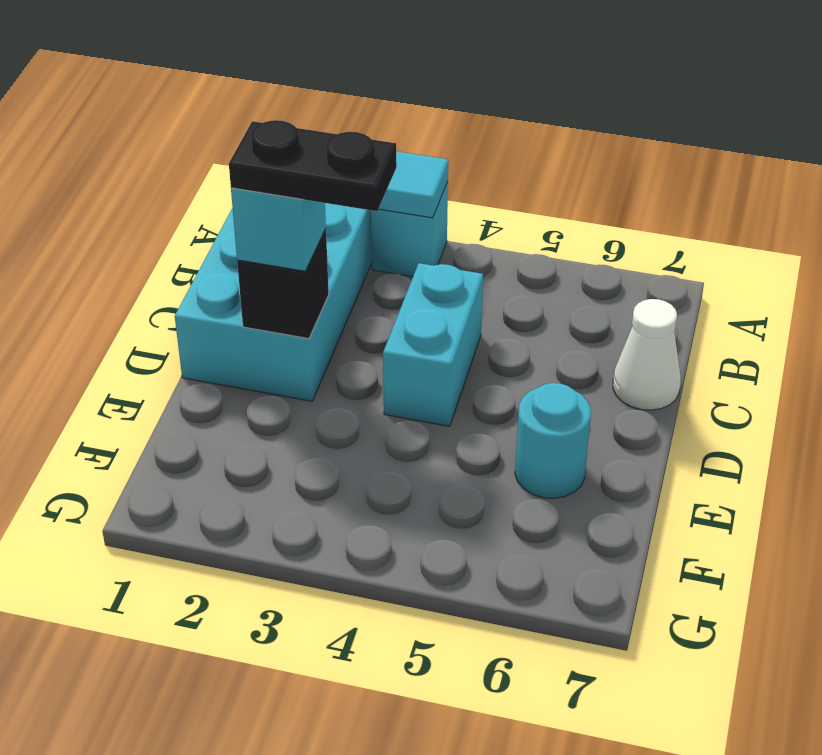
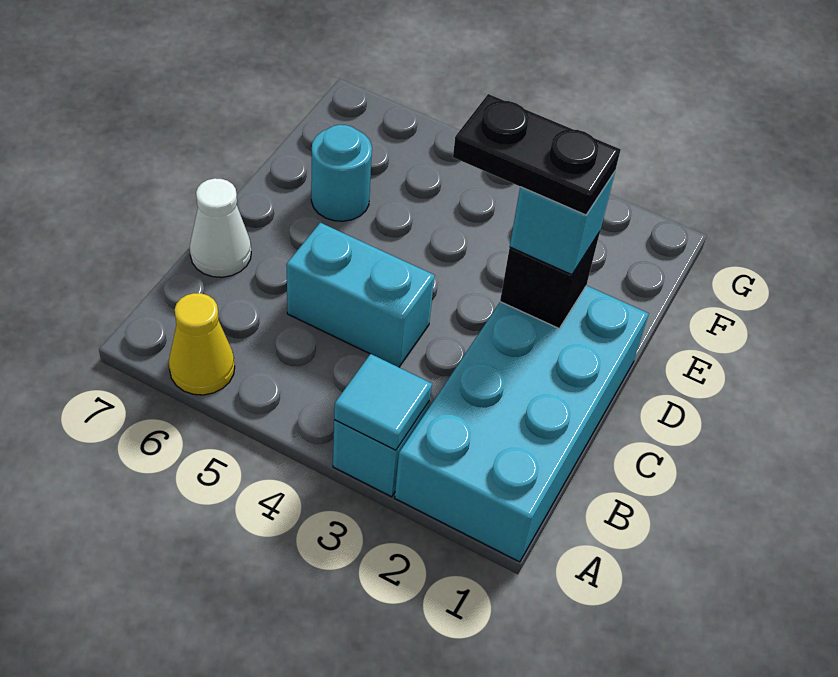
none -> yellow cone A6 level 1
cyan brick C4:D4 level 1 -> cyan brick C4:C5 level 1

